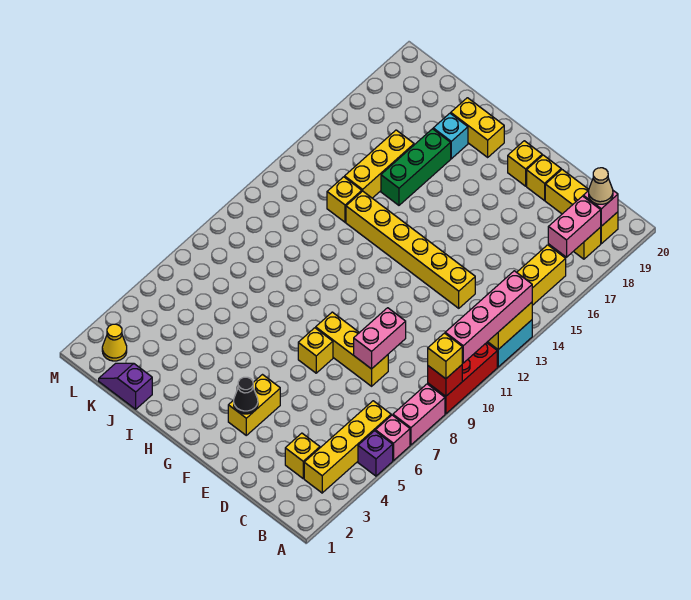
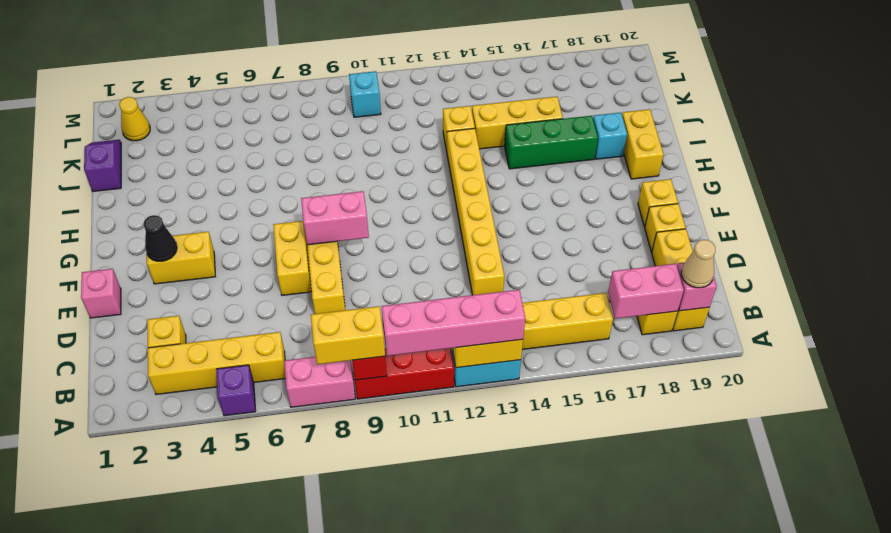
pink brick A6 level 1 -> pink brick E1 level 1
yellow brick A9 level 3 -> yellow brick A8:A9 level 3
pink brick D8:D9 level 2 -> pink brick F8:F9 level 2
yellow brick F7 level 1 -> yellow brick E7:F7 level 1
none -> cyan brick L10 level 1

